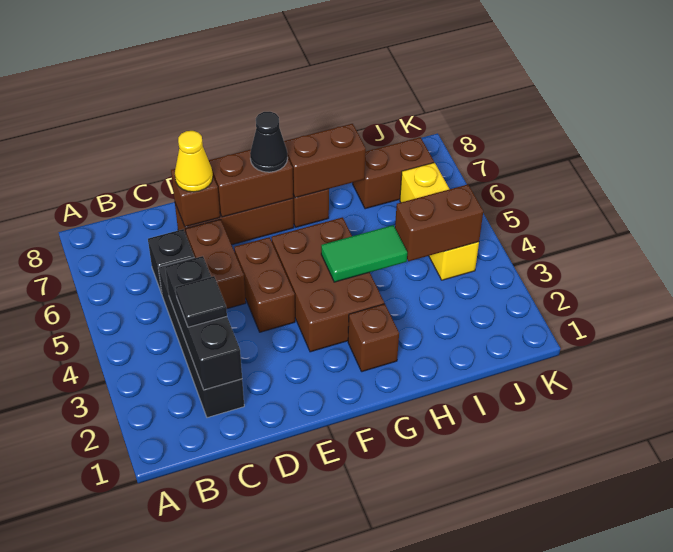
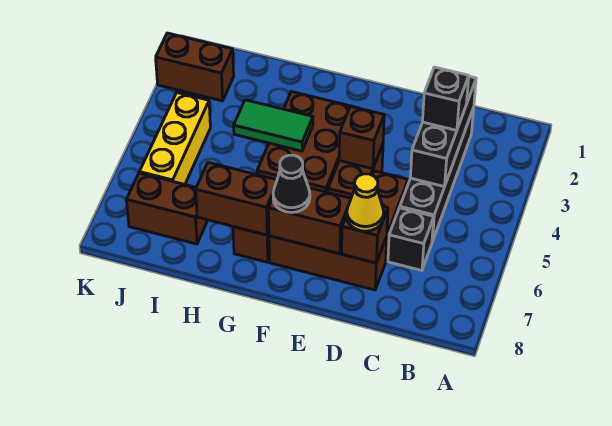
black tile C3 level 3 -> black brick C3 level 3
brown brick G2 level 1 -> brown brick E4 level 2
brown brick I4:J4 level 2 -> brown brick J2:K2 level 1

